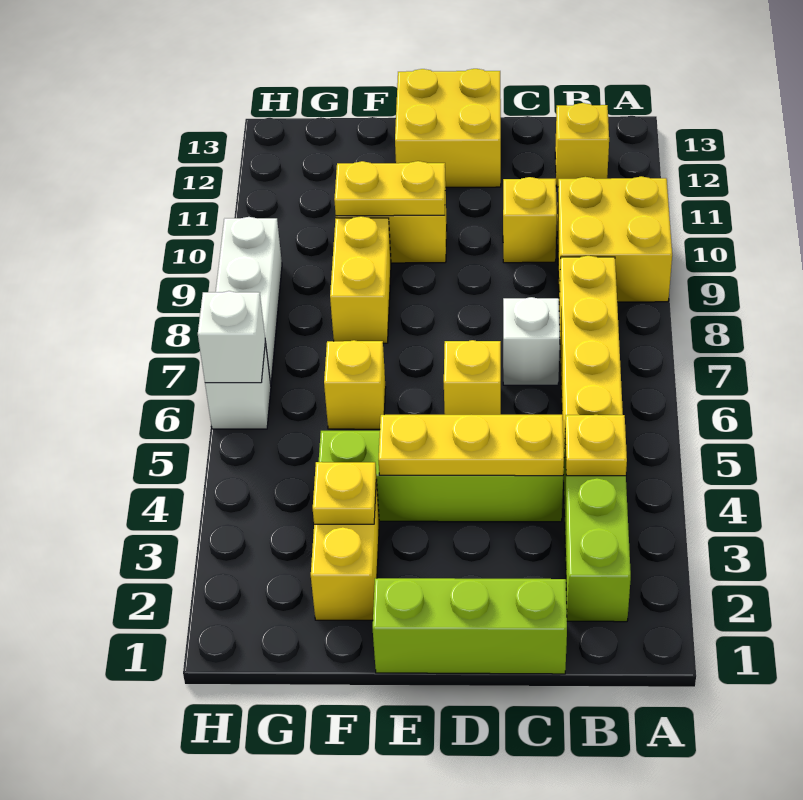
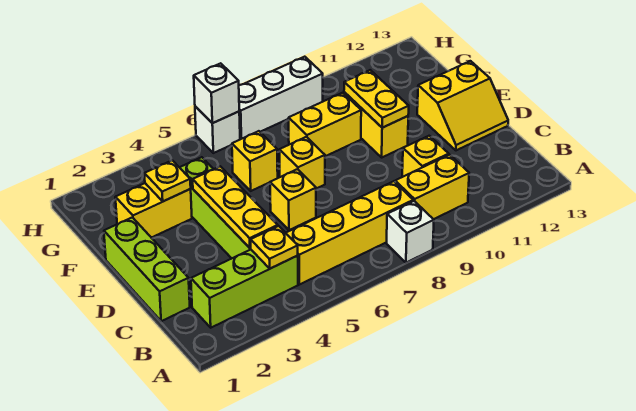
yellow brick A9:B10 level 1 -> yellow brick B9:B10 level 1
yellow brick B12 level 1 -> yellow brick E7 level 1
white brick C7 level 1 -> white brick A8 level 1
yellow brick D12:E13 level 1 -> yellow slope D12:E13 level 1 top E

